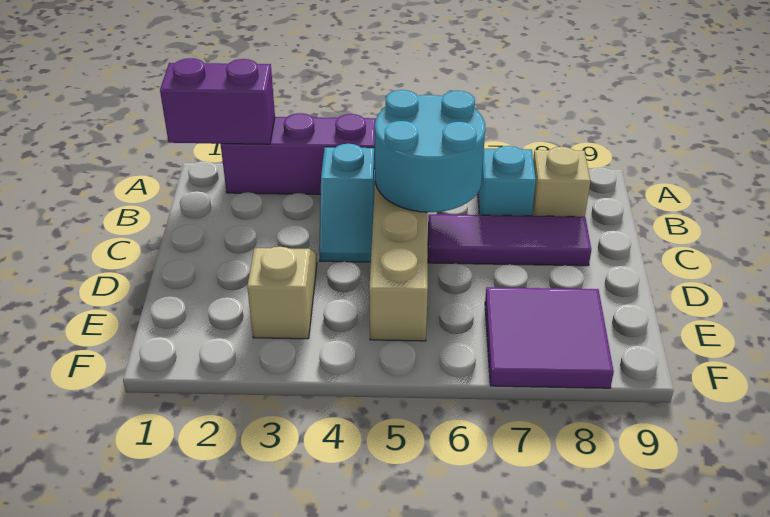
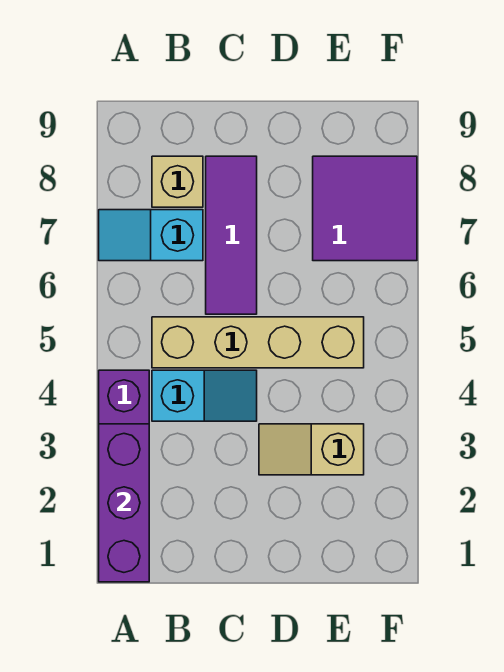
purple brick A1:A2 level 2 -> purple brick A1:A3 level 2
cyan round brick B5:C6 level 2 -> none

